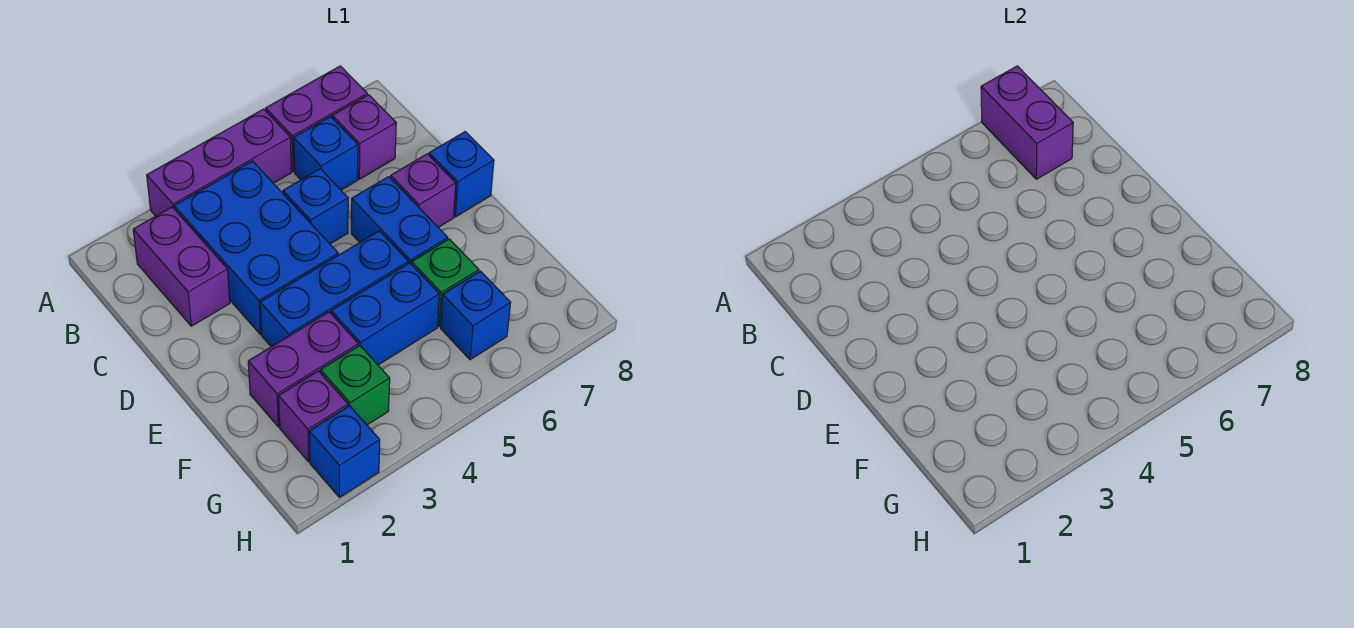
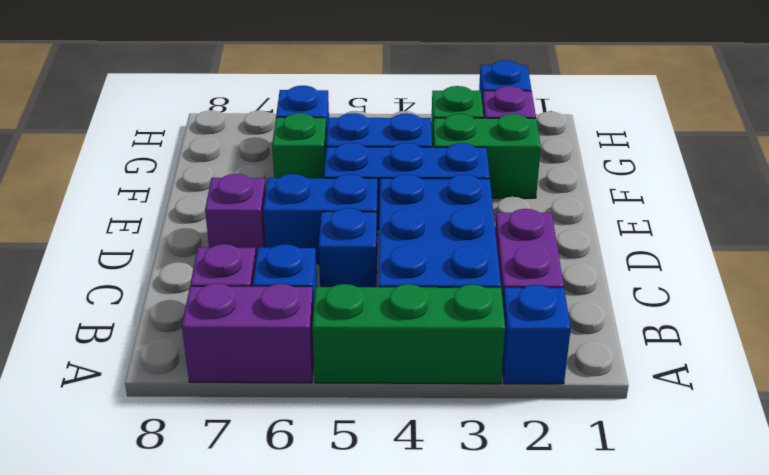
purple brick A3:A5 level 1 -> green brick A3:A5 level 1
purple brick A7:B7 level 2 -> none
blue brick D6:E6 level 1 -> blue brick D5:D6 level 1
blue brick D8 level 1 -> blue brick A2 level 1
purple brick F2:F3 level 1 -> green brick F2:F3 level 1

